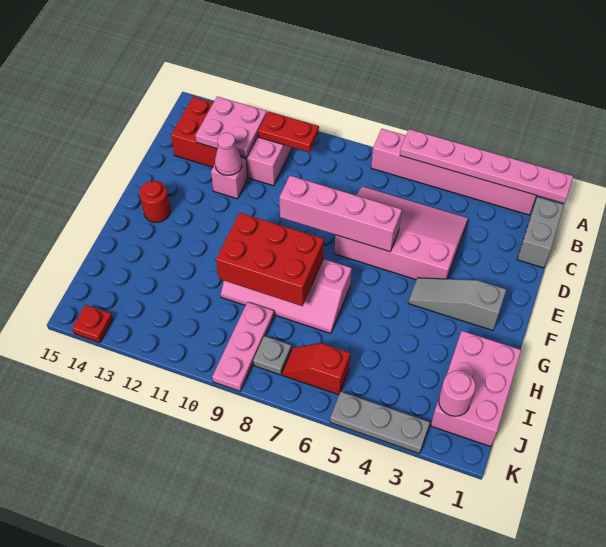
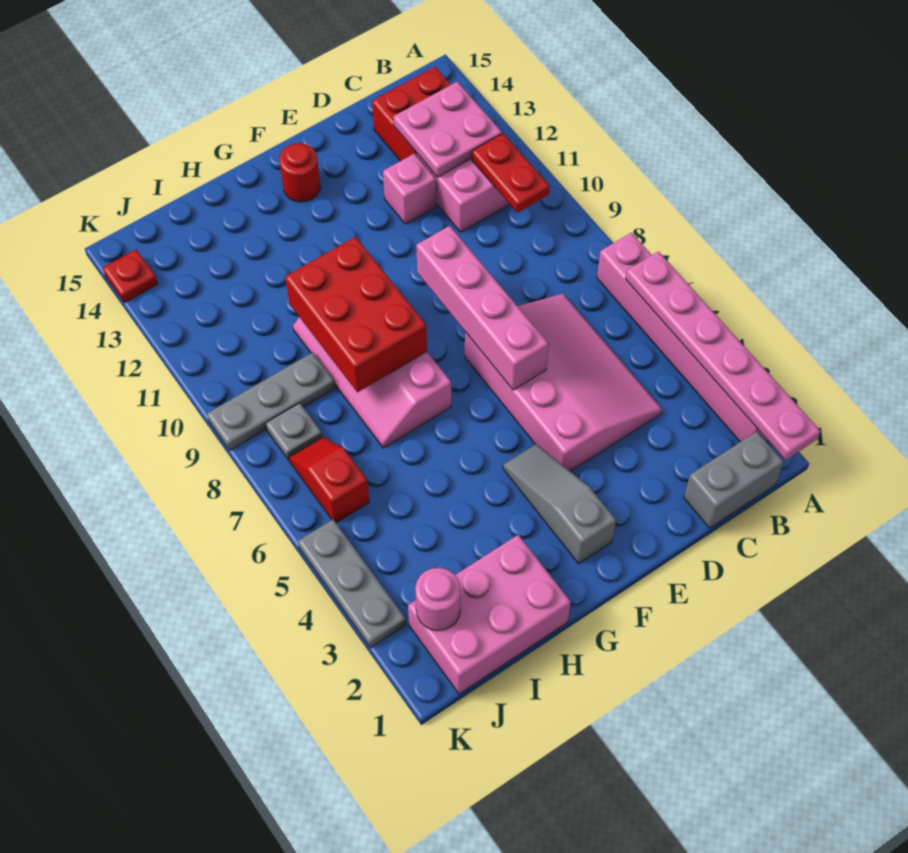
pink cone D12 level 2 -> none
pink plate I9:K9 level 1 -> grey plate I9:K9 level 1

